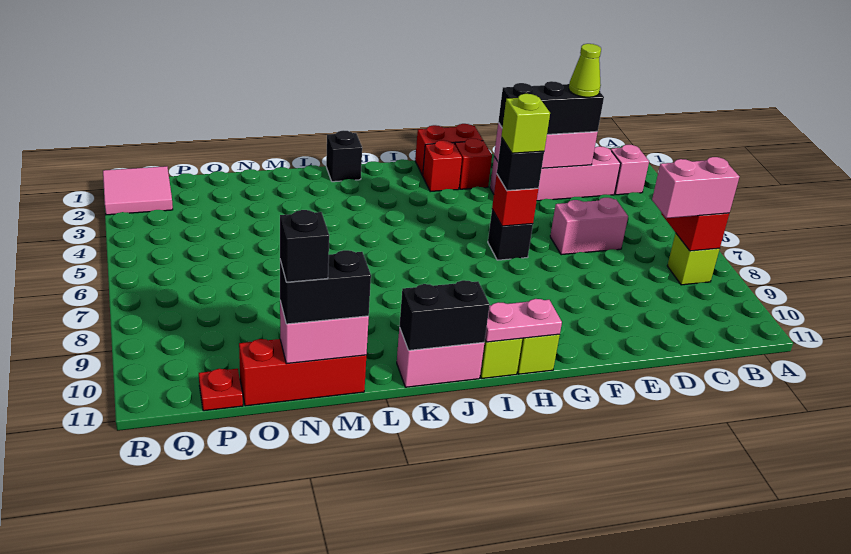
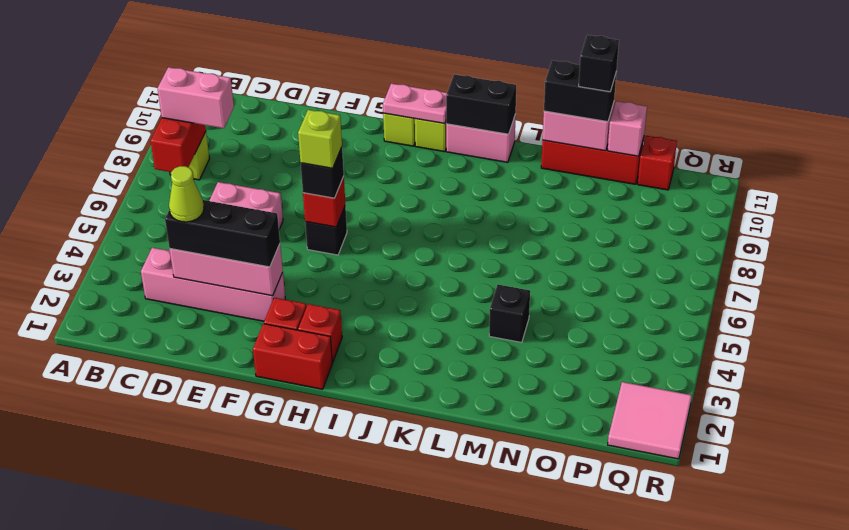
pink brick B3 level 1 -> pink brick O11 level 2
black brick K1 level 1 -> black brick M4 level 1
red plate P11 level 1 -> red brick P11 level 1

